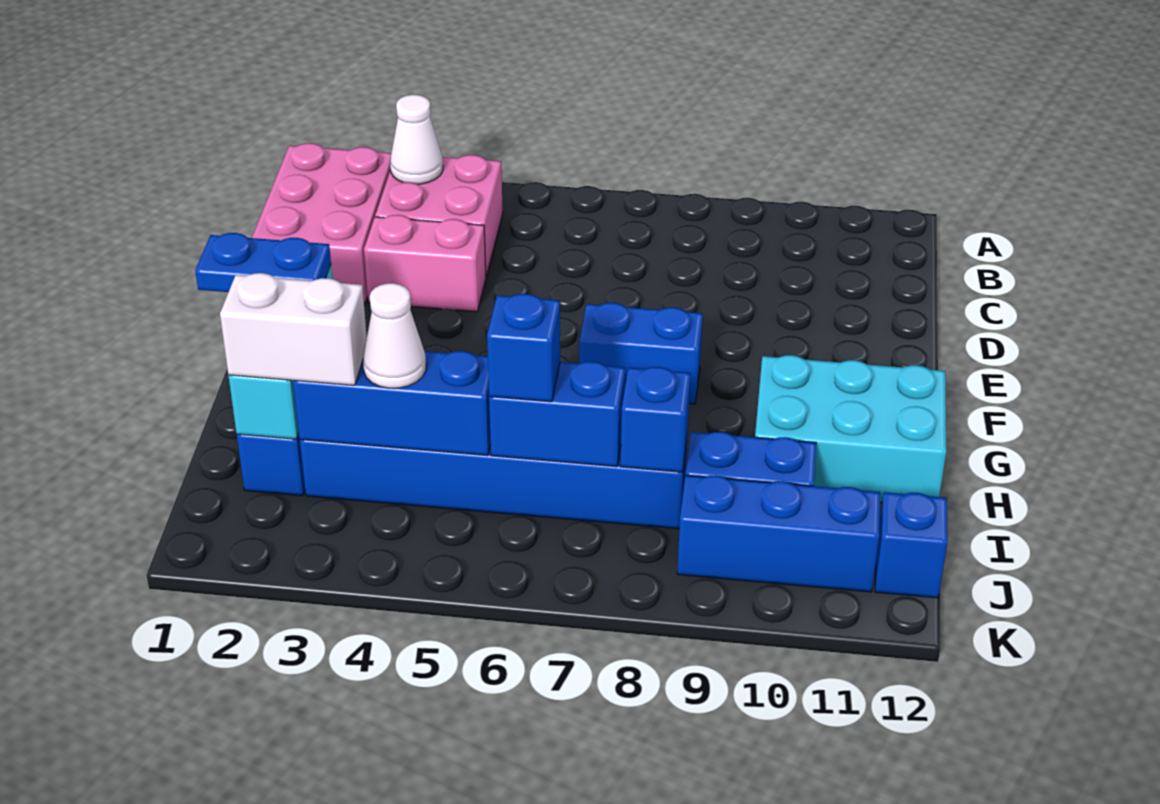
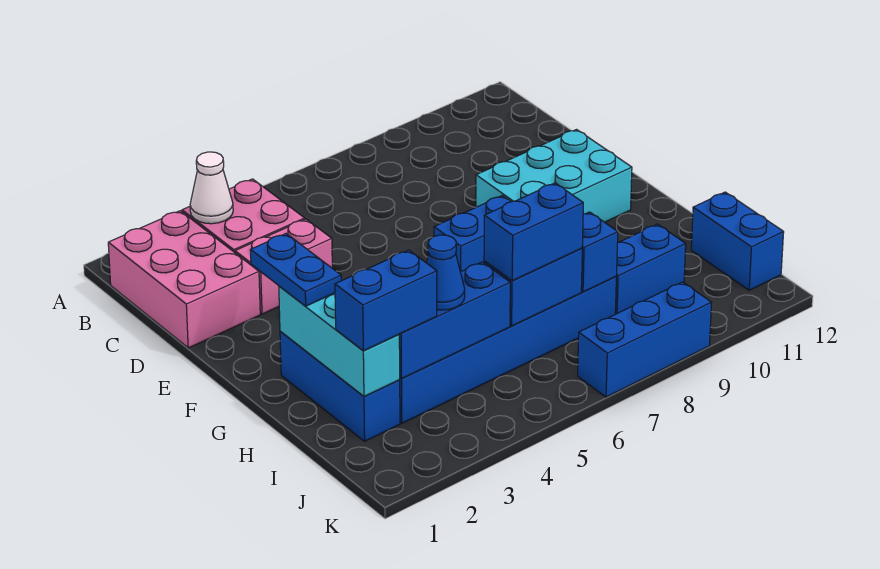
blue plate G1:G2 level 3 -> blue plate F2:G2 level 3
cyan brick G10:H12 level 1 -> cyan brick E9:F11 level 1
white brick I2:I3 level 3 -> blue brick I2:I3 level 3
white cone I4 level 3 -> blue cone I4 level 3
blue brick I6 level 3 -> blue brick I6:I7 level 3
blue brick J9:J11 level 1 -> blue brick K7:K9 level 1
blue brick J12 level 1 -> blue brick I12:J12 level 1

